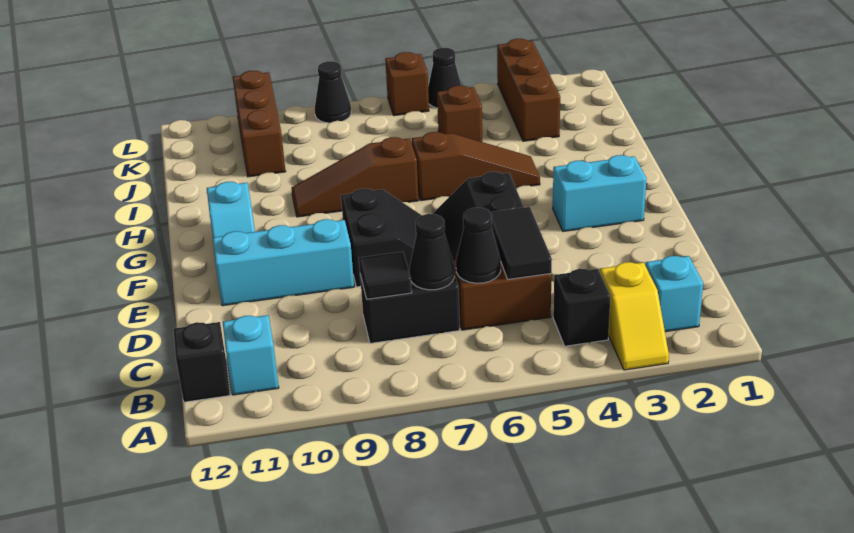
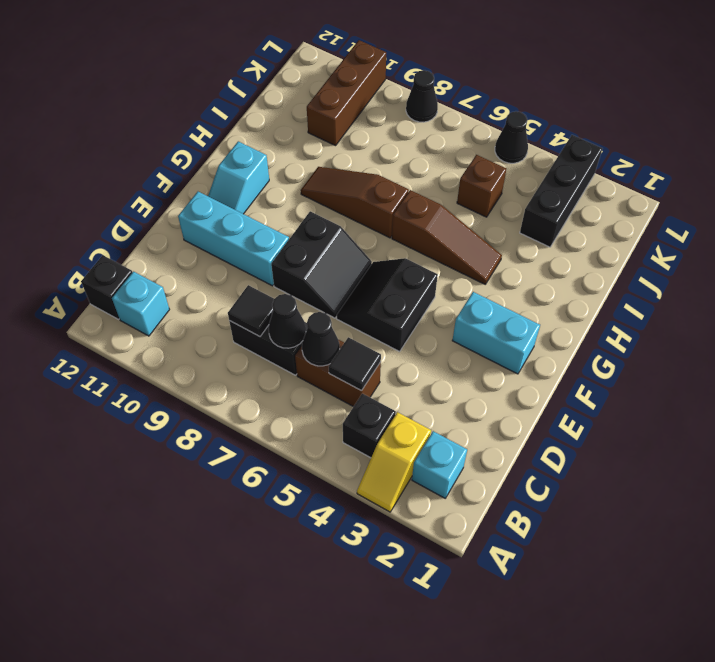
black tile C5:D5 level 2 -> black tile C5 level 2
brown brick J3:L3 level 1 -> black brick J3:L3 level 1
brown brick L6 level 1 -> none

